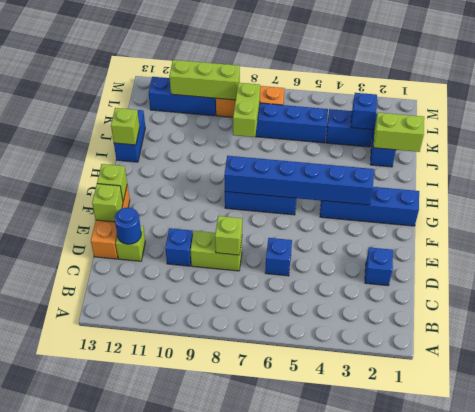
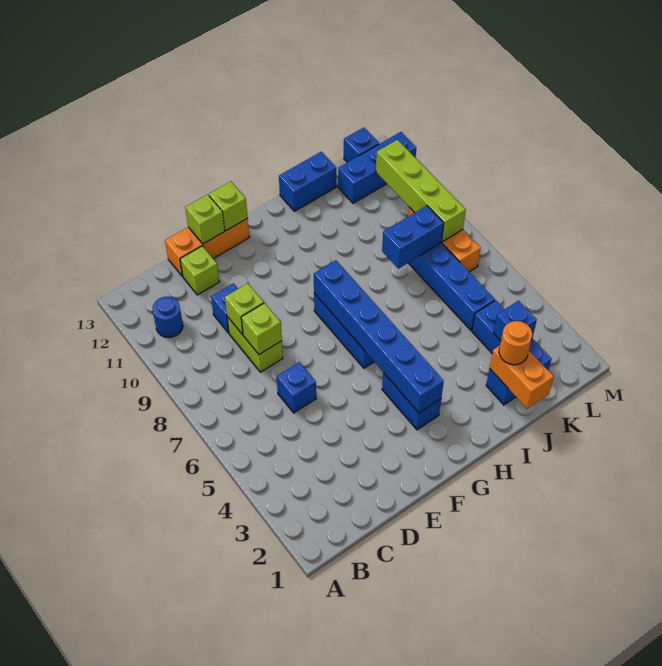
blue brick D2 level 1 -> blue brick L13 level 1
blue round brick D12 level 2 -> blue round brick B11 level 1
blue brick G1:G4 level 1 -> blue brick G3:G4 level 1
lime brick I13 level 2 -> lime brick D9 level 2
lime brick J1:J2 level 2 -> orange brick J1:J2 level 2
none -> orange round brick J2 level 3
lime brick J8:K8 level 2 -> blue brick J8:K8 level 2
lime brick L9:L11 level 2 -> lime brick L8:L11 level 2
blue brick L10:L12 level 1 -> blue brick K12:M12 level 1

